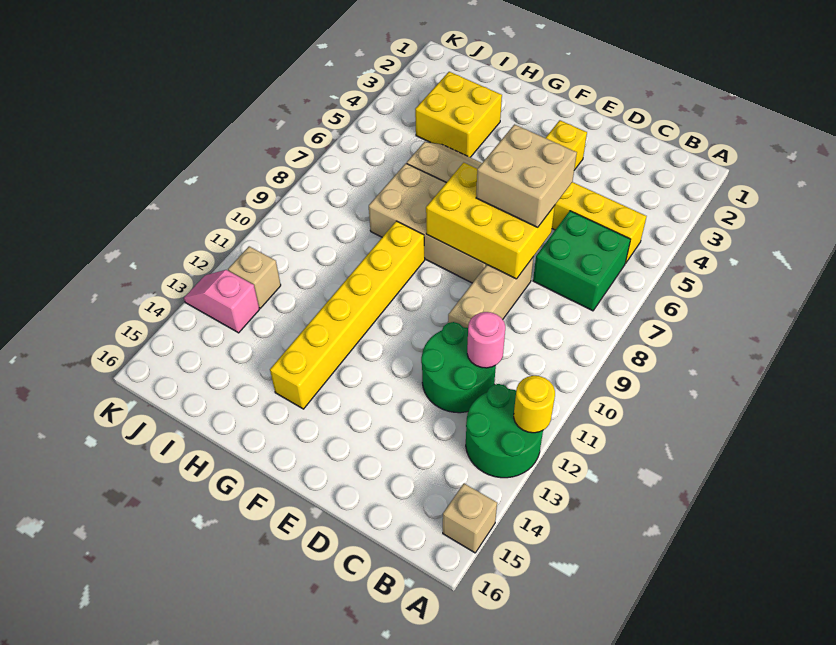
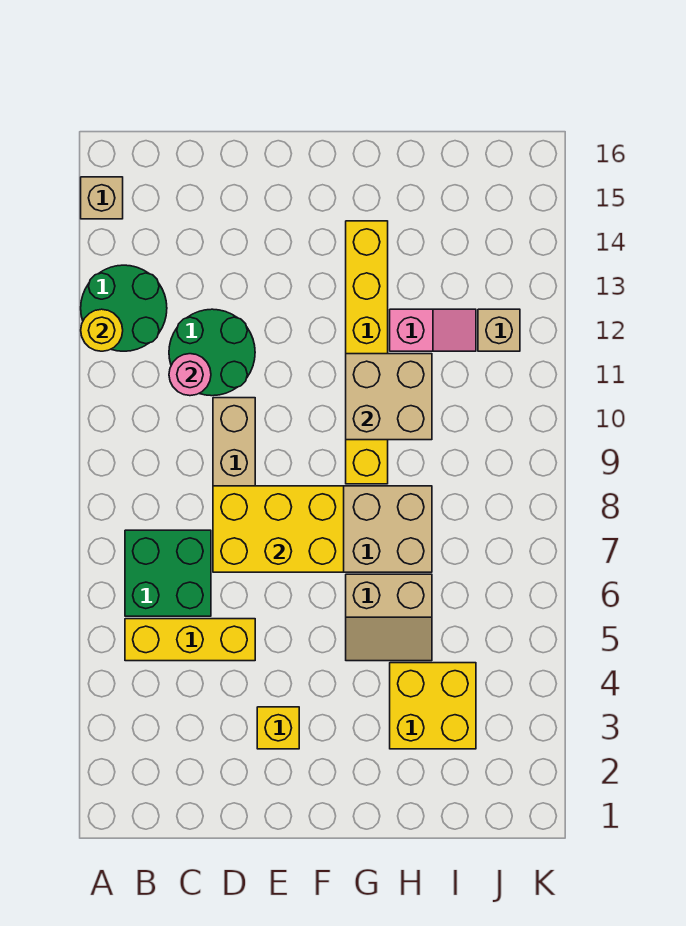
tan brick D6:E7 level 3 -> tan brick G10:H11 level 2
pink slope J13:K13 level 1 top J -> pink slope H12:I12 level 1 top H

